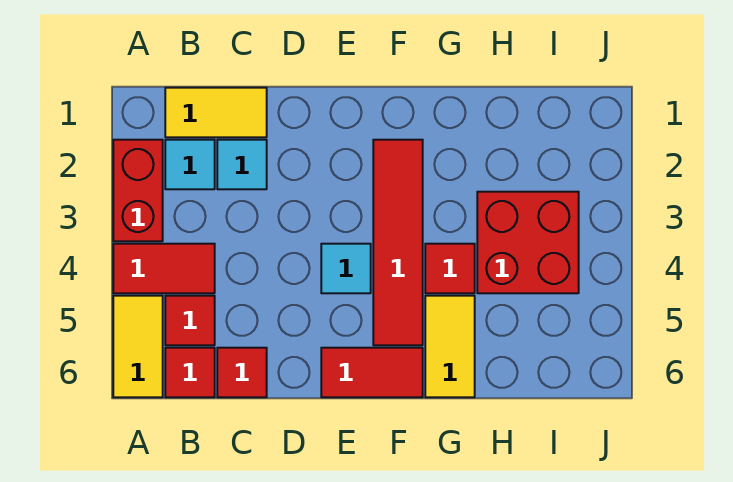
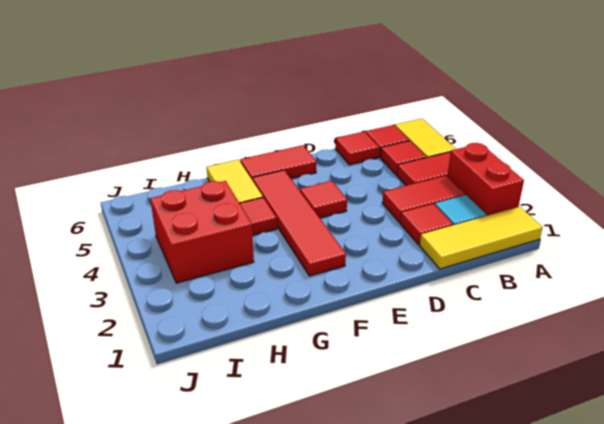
yellow tile B1:C1 level 1 -> yellow tile A1:C1 level 1
none -> red tile B3:C3 level 1
cyan tile C2 level 1 -> red tile C2 level 1
cyan tile E4 level 1 -> red tile E4 level 1

